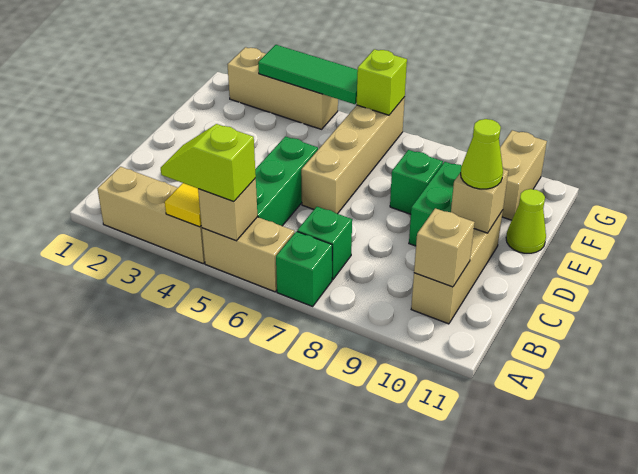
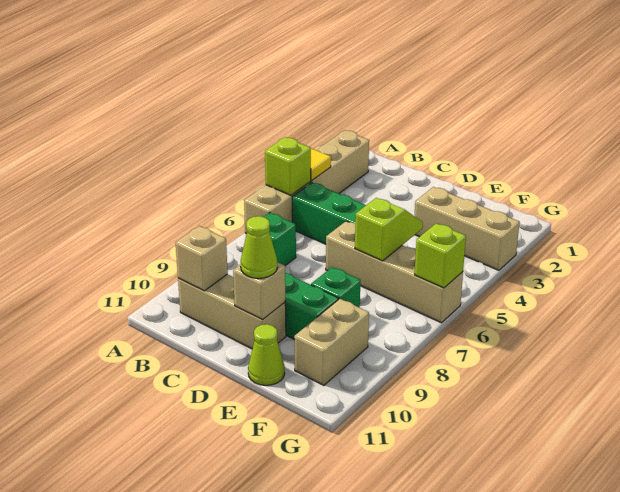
lime slope A4:A5 level 3 top 5 -> lime slope E5:E6 level 2 top 6
tan brick A5 level 2 -> lime brick A5 level 2
green brick A7 level 1 -> none
tan brick F10:G10 level 1 -> tan brick F9:F10 level 1
tan brick G2:G4 level 1 -> tan brick E3:G3 level 1
green tile G3:G5 level 2 -> none

